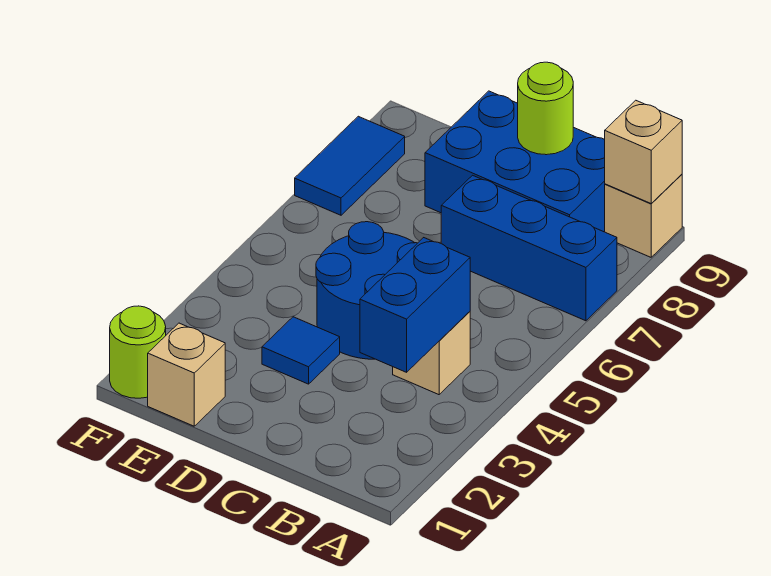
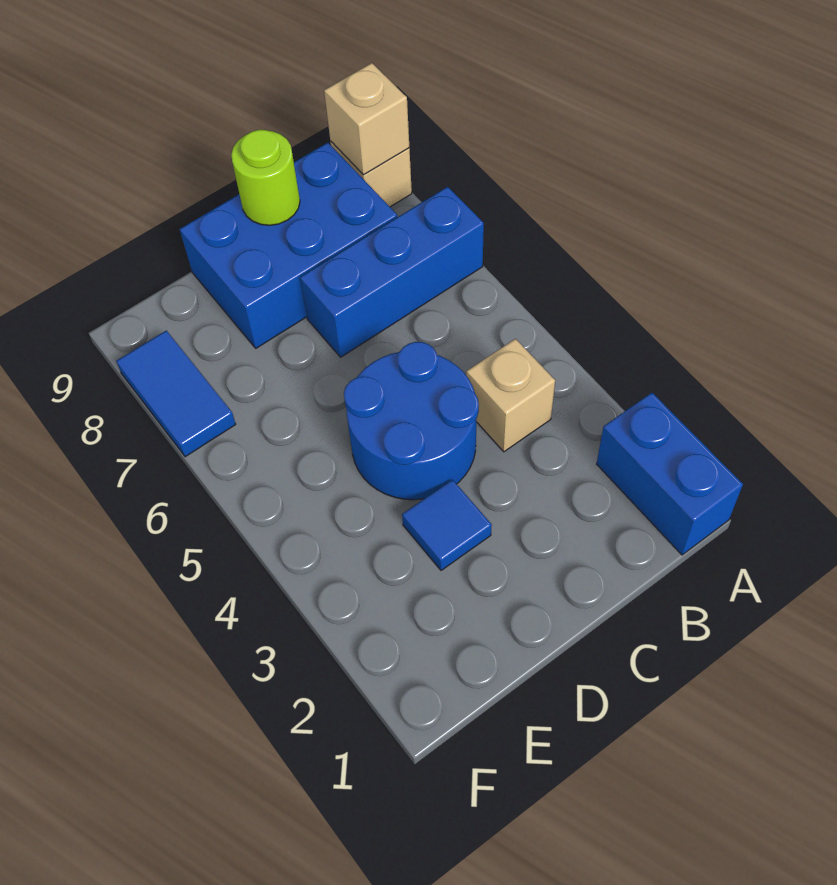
blue brick B3:B4 level 2 -> blue brick A1:A2 level 1
tan brick E1 level 1 -> none
lime round brick F1 level 1 -> none

